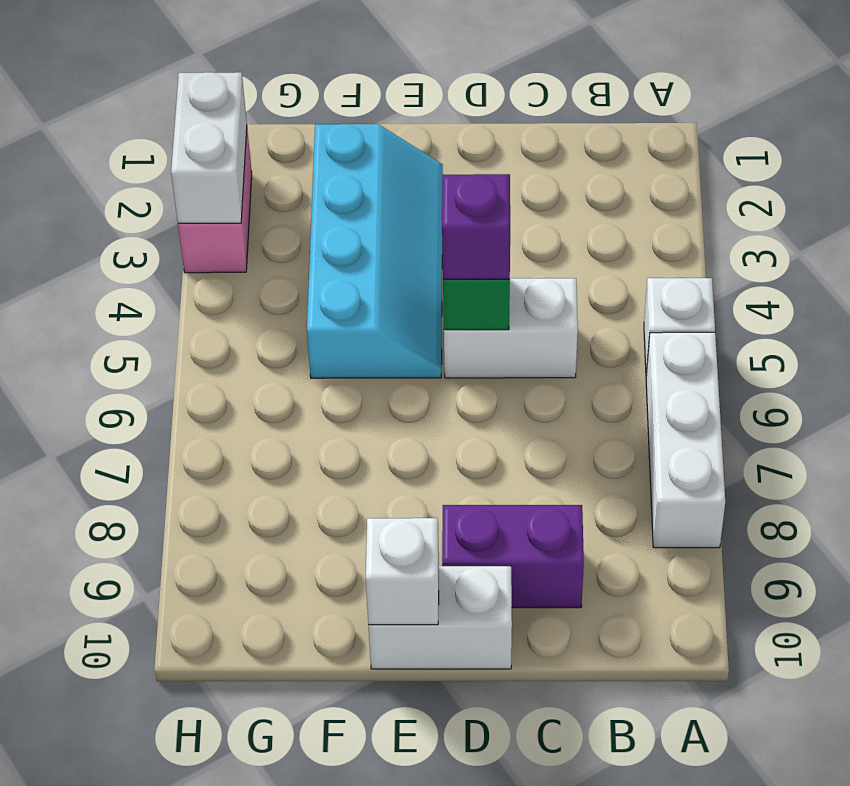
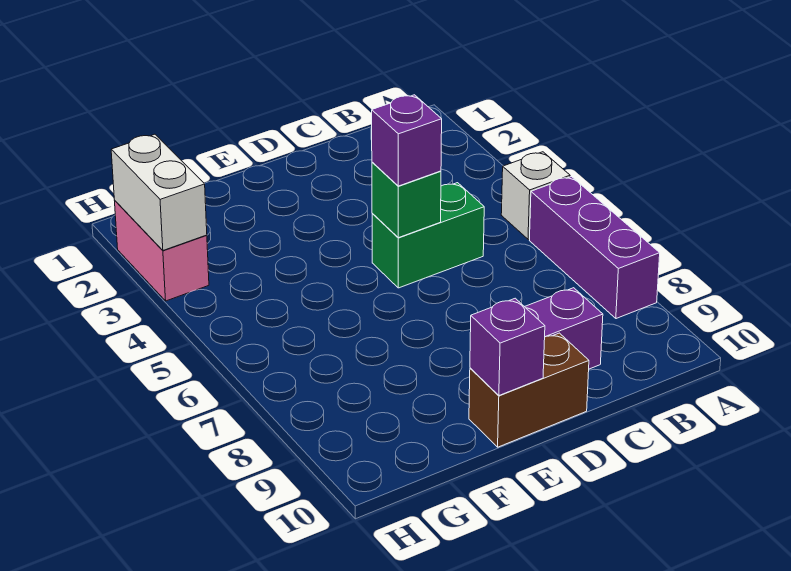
white brick A6:A8 level 1 -> purple brick A6:A8 level 1
white brick C5:D5 level 1 -> green brick C5:D5 level 1
white brick D10:E10 level 1 -> brown brick D10:E10 level 1
cyan slope E2:F5 level 1 top F -> none
white brick E10 level 2 -> purple brick E10 level 2

